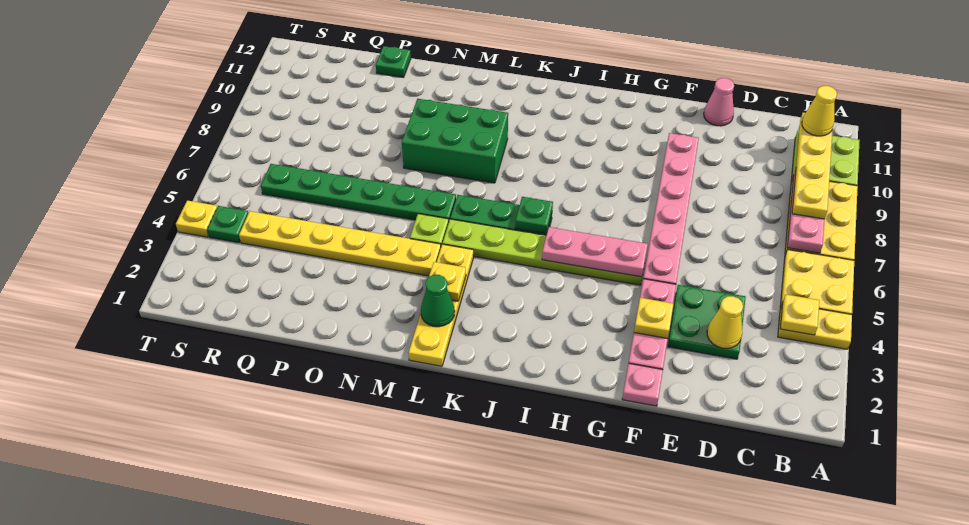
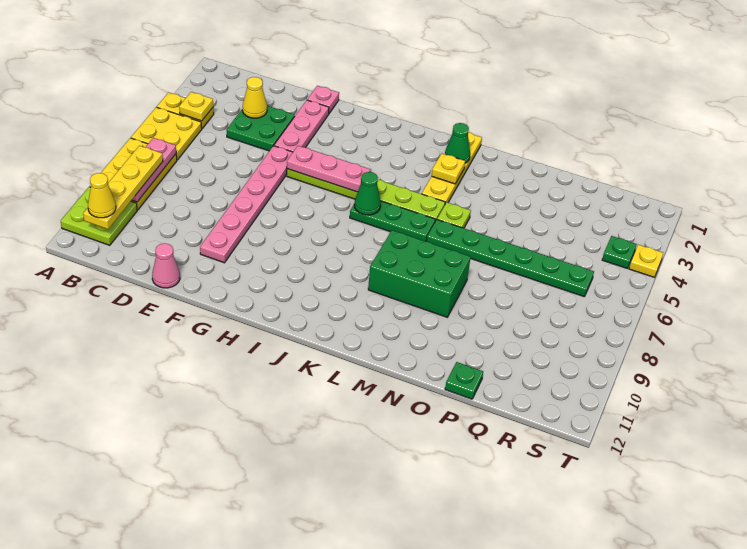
yellow plate F3 level 2 -> none
green plate J6 level 2 -> green cone J6 level 2
yellow plate M4:R4 level 1 -> none

